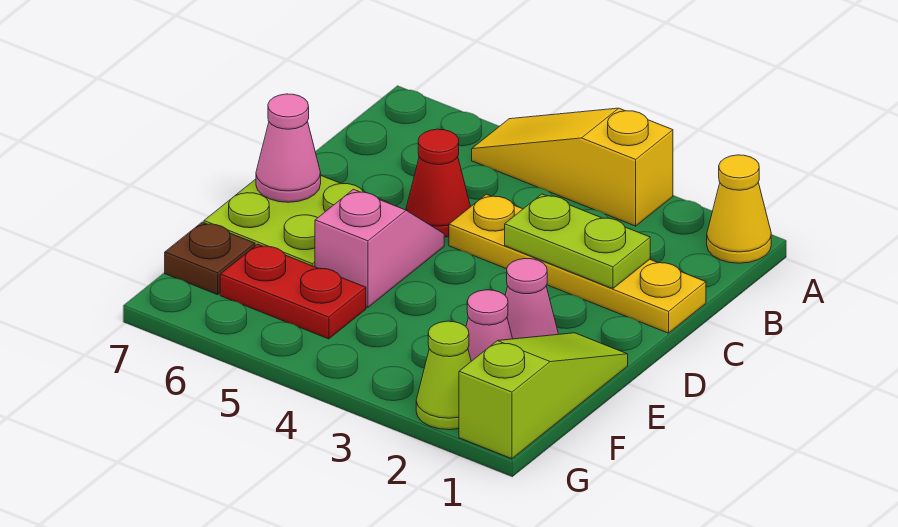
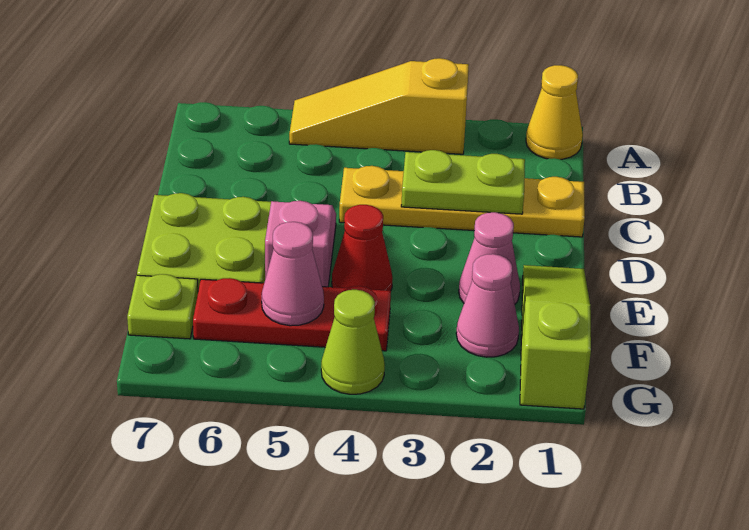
red cone C5 level 1 -> red cone E4 level 1
pink cone D7 level 2 -> pink cone F5 level 2
red plate F5:F6 level 1 -> red plate F4:F6 level 1
brown plate F7 level 1 -> lime plate F7 level 1
lime cone G2 level 1 -> lime cone G4 level 1

